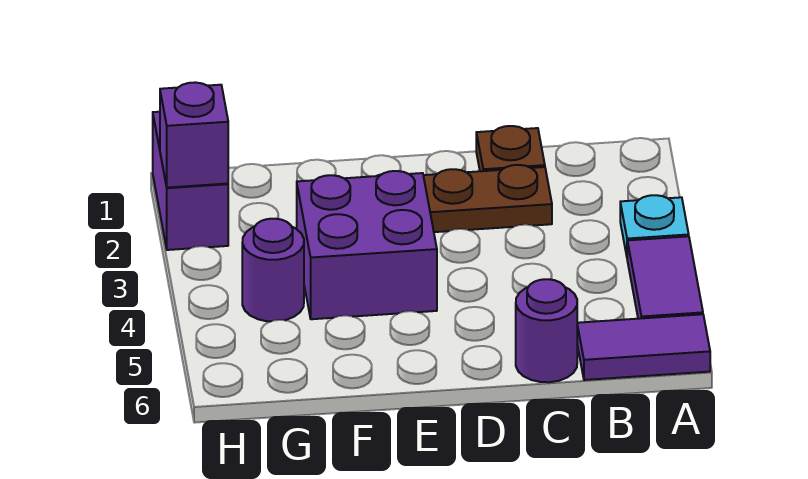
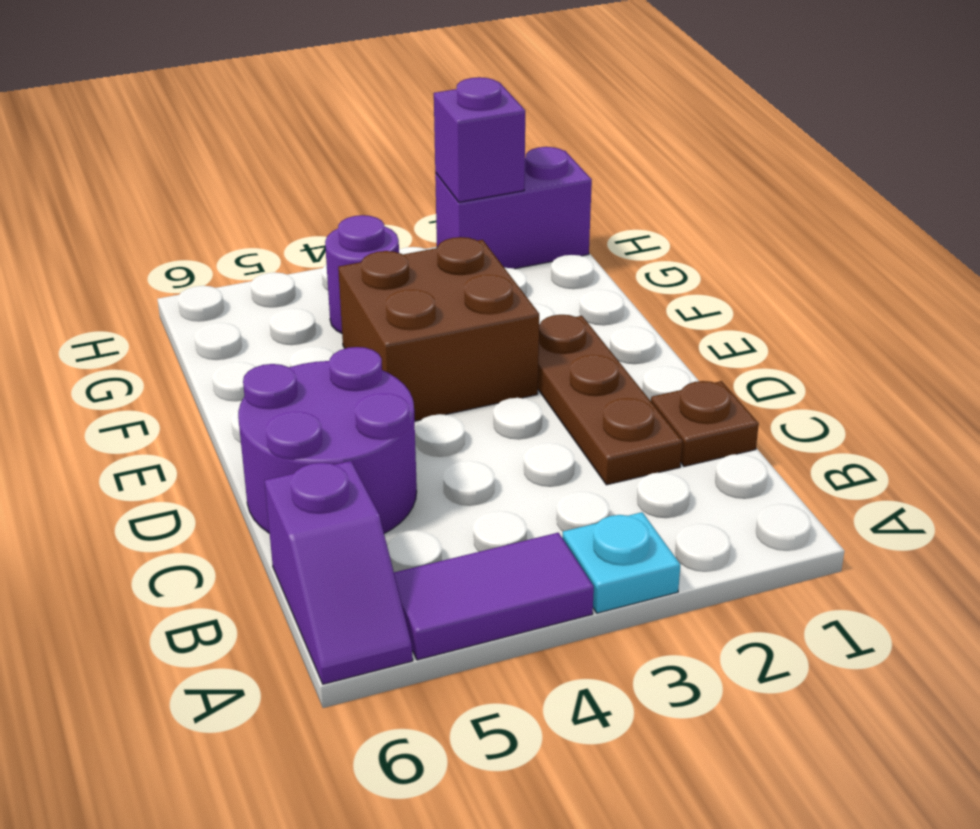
purple tile A6:B6 level 1 -> purple slope A6:B6 level 1 top B
purple round brick C6 level 1 -> purple round brick C5:D6 level 1
purple brick E3:F4 level 1 -> brown brick E3:F4 level 1

